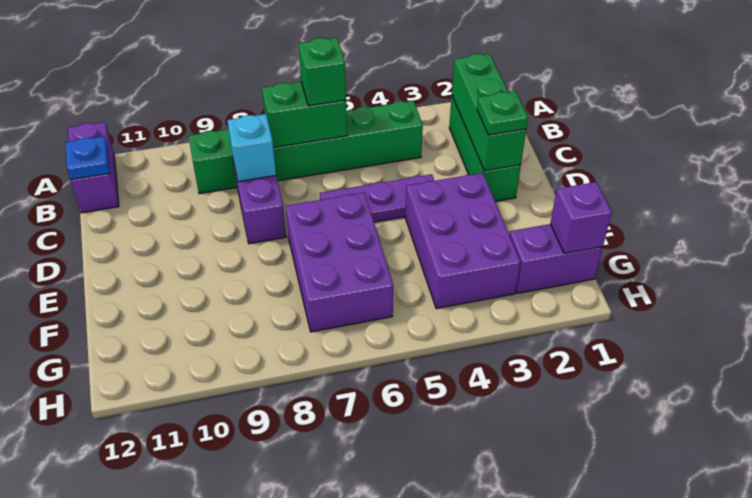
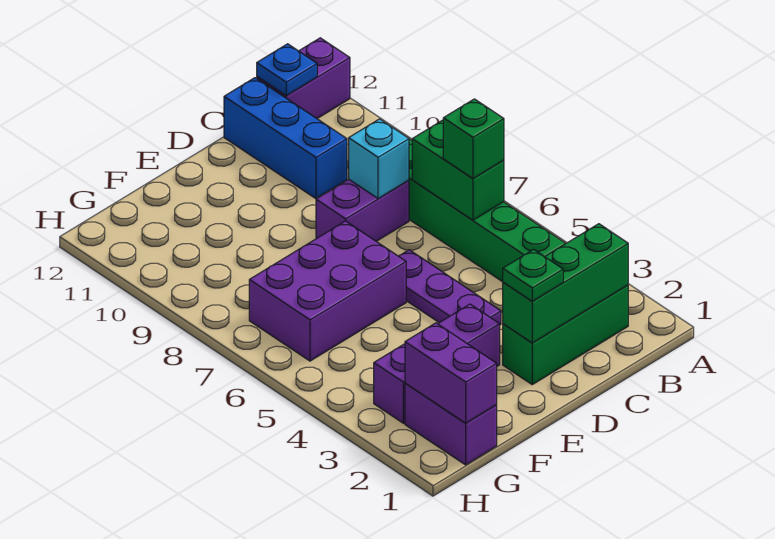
none -> blue brick C10:C12 level 1
purple brick E3:G4 level 1 -> purple brick E3:G3 level 1
purple brick G1 level 2 -> purple brick G1:G2 level 2

